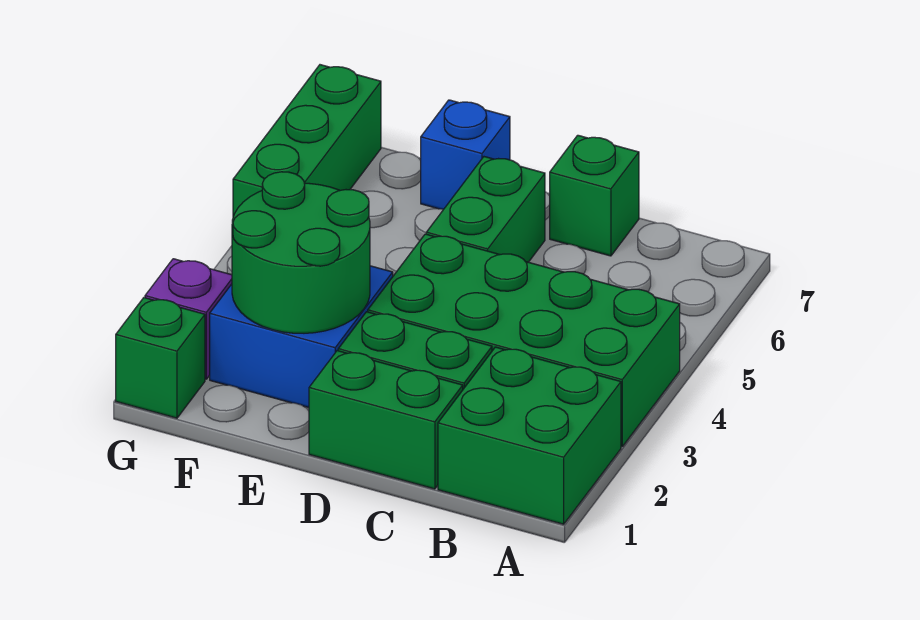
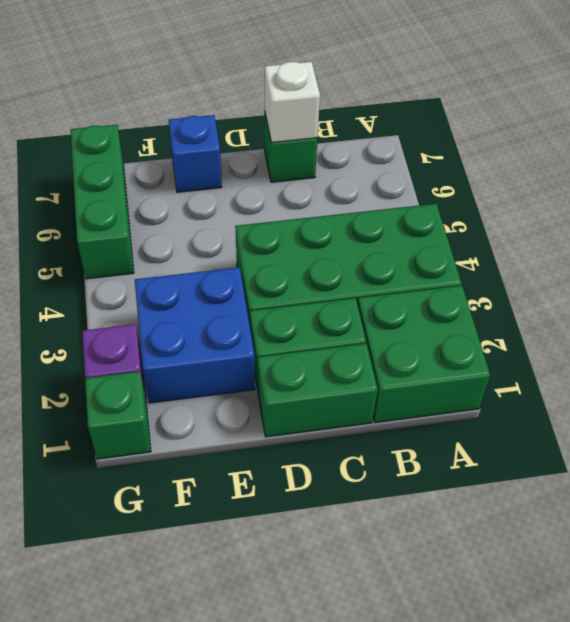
none -> white brick C7 level 2
green brick D5:D6 level 1 -> none
green round brick E2:F3 level 2 -> none

